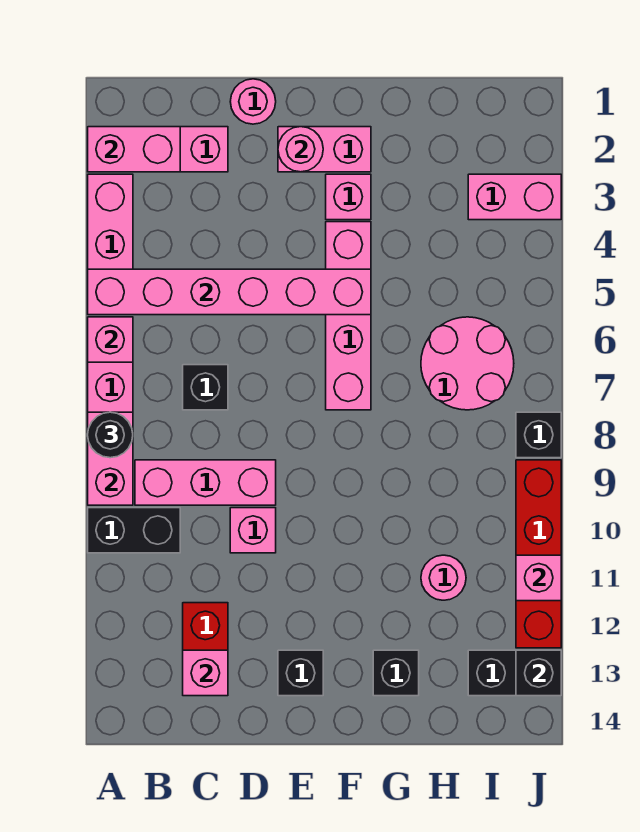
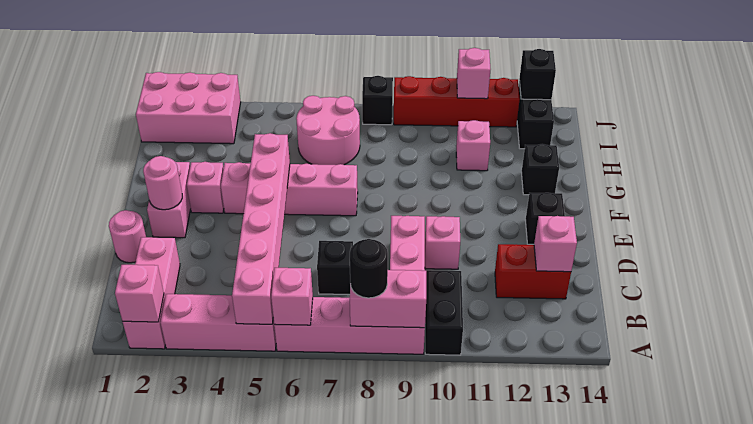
pink brick A2:B2 level 2 -> pink brick A2 level 2
pink round brick H11 level 1 -> pink brick H11 level 1
pink brick I3:J3 level 1 -> pink brick I1:J3 level 1

